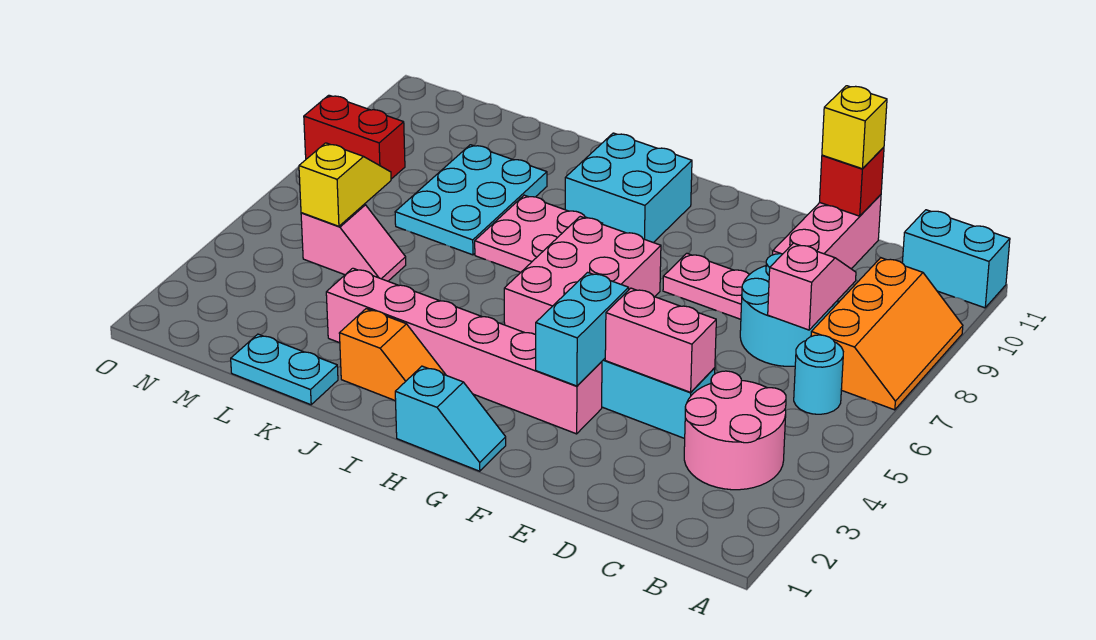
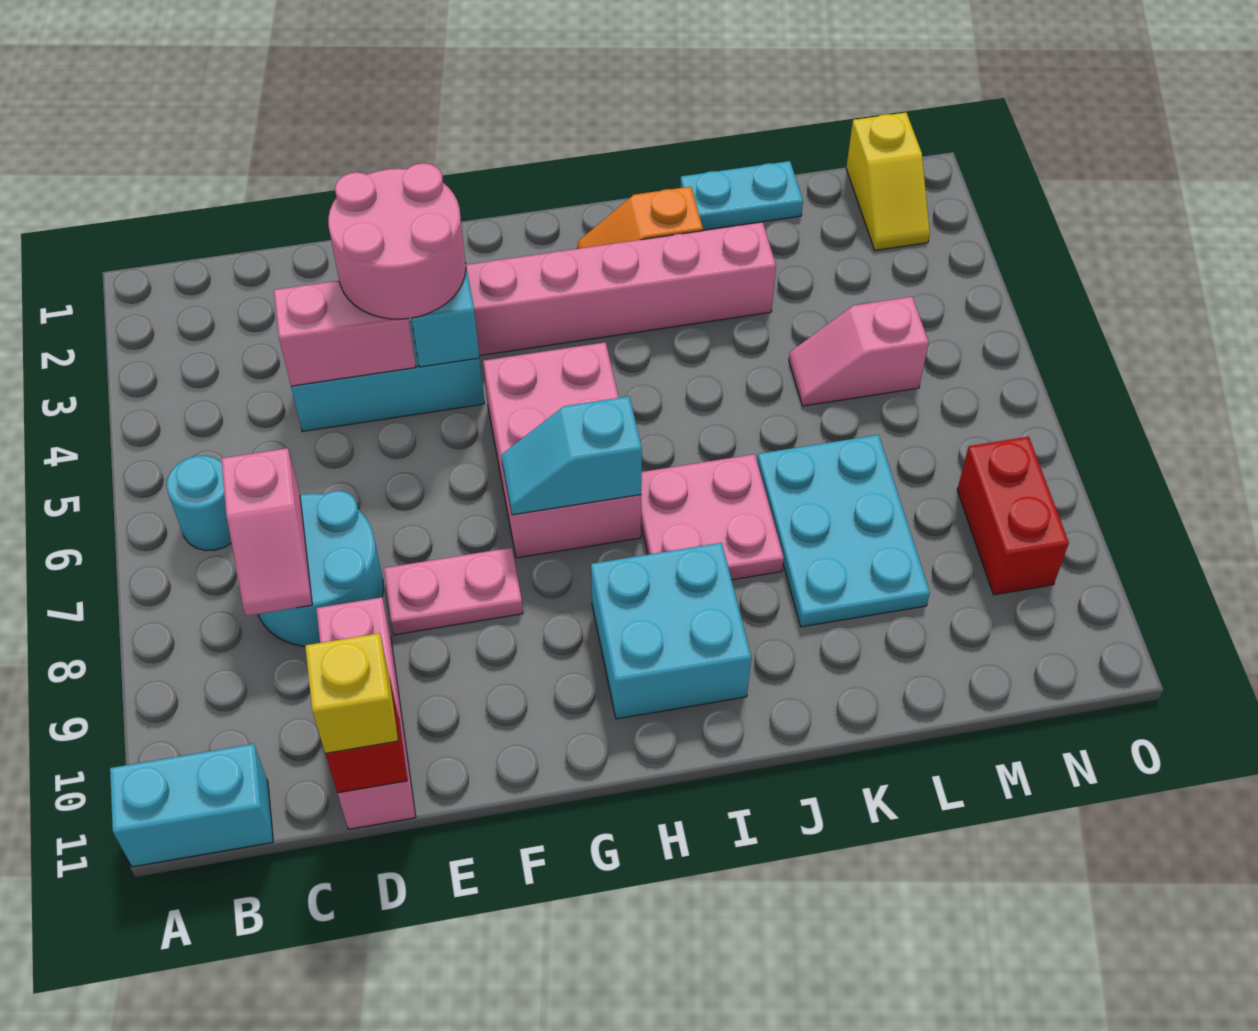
orange slope A7:B9 level 1 top B -> none
pink round brick B3:C4 level 1 -> pink round brick E3:F4 level 3
cyan slope G1:H1 level 1 top H -> cyan slope G7:H7 level 2 top H
yellow slope M5:M6 level 2 top 5 -> yellow slope N1:N2 level 1 top 1
red brick N8:O8 level 1 -> red brick N8:N9 level 1

